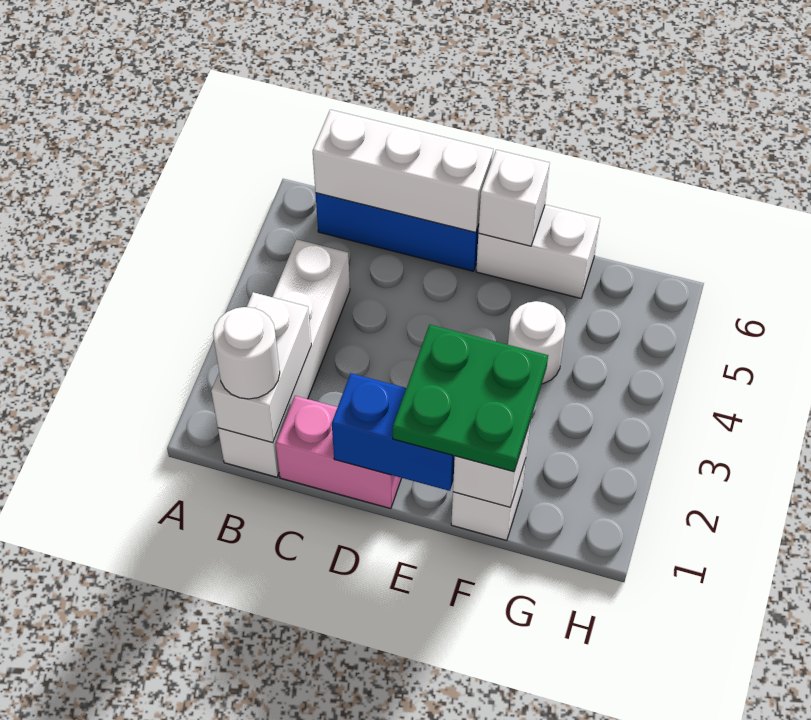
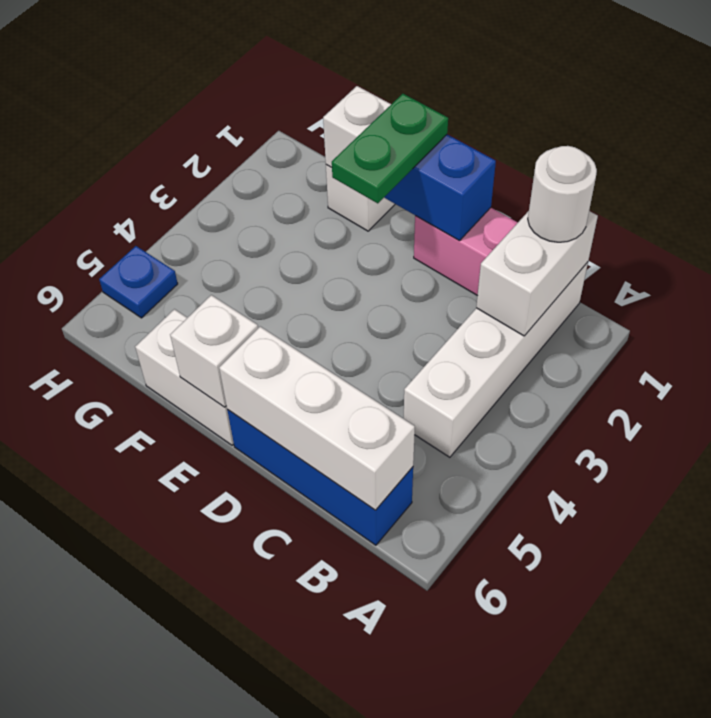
green plate E1:F2 level 3 -> green plate E1:E2 level 3
white round brick F4 level 1 -> none
none -> blue plate H5 level 1

